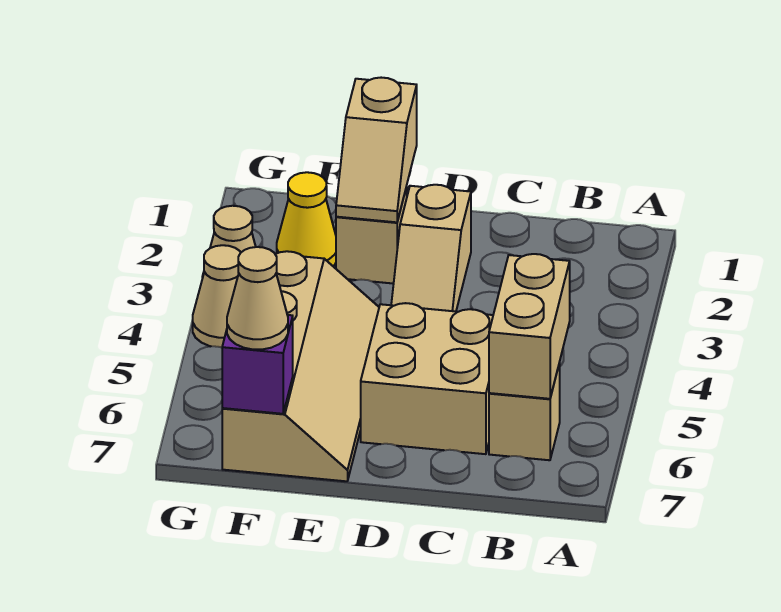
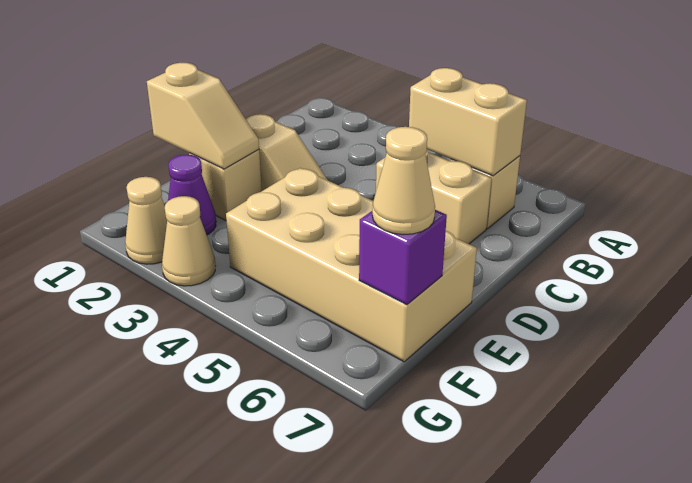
tan brick C5:D6 level 1 -> tan brick C5:C6 level 1
tan slope E4:F7 level 1 top F -> tan brick E4:F7 level 1
yellow cone F2 level 1 -> purple cone F2 level 1
tan cone G4 level 1 -> tan cone G2 level 1

